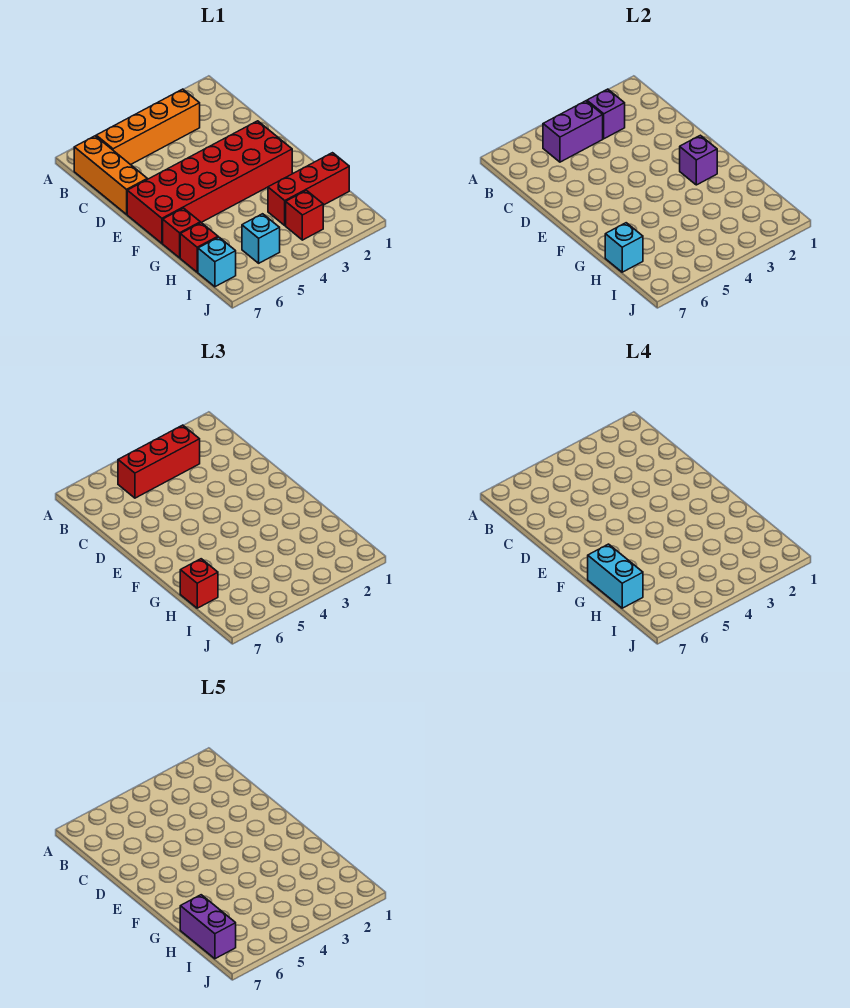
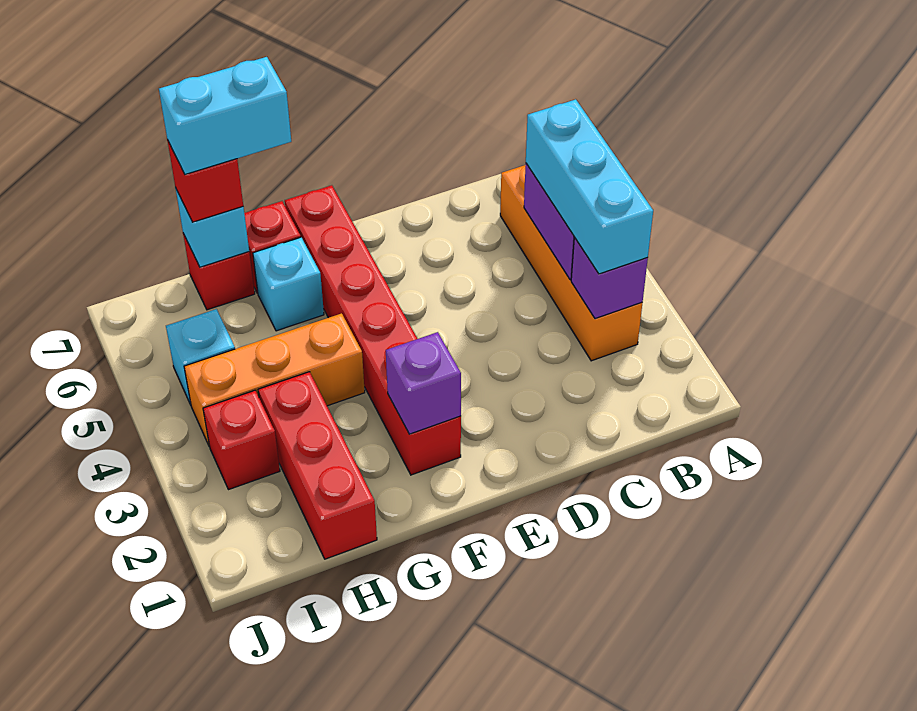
red brick B3:B5 level 3 -> cyan brick B3:B5 level 3
orange brick B7:D7 level 1 -> orange brick G4:I4 level 1
red brick E2:F7 level 1 -> red brick F2:F7 level 1
purple brick H7:I7 level 5 -> none
cyan brick I7 level 1 -> cyan brick G6 level 1

